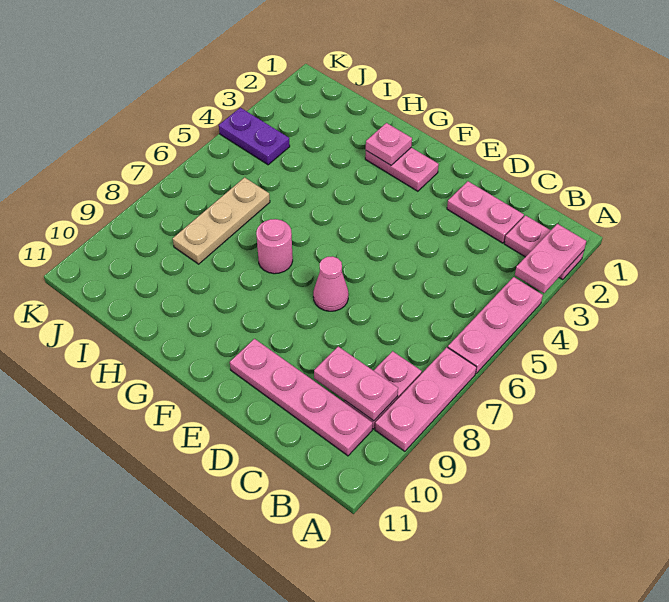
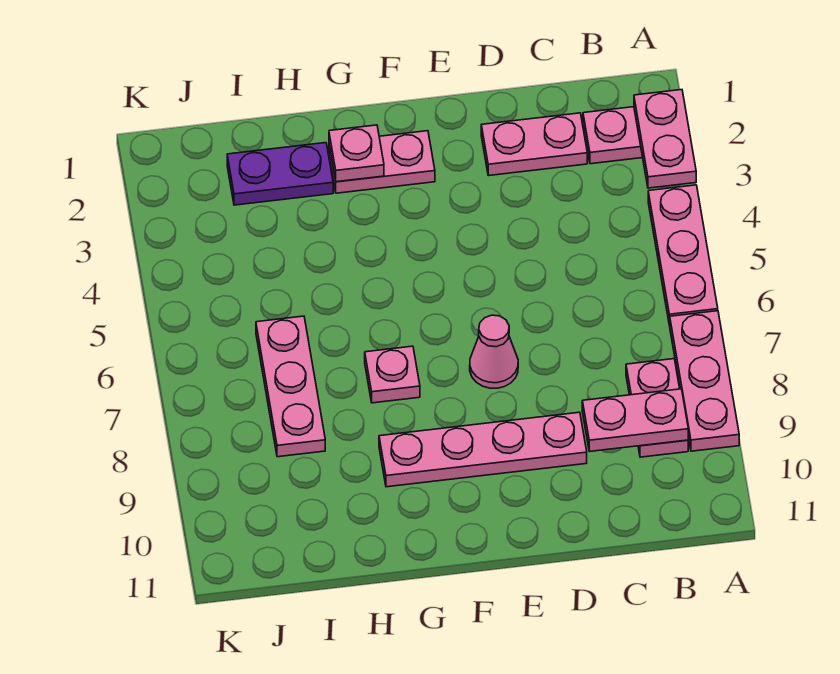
pink plate B10:E10 level 1 -> pink plate D9:G9 level 1
pink round brick G7 level 1 -> pink plate G7 level 1
tan plate I6:I8 level 1 -> pink plate I6:I8 level 1
purple plate J4:K4 level 1 -> purple plate H2:I2 level 1

